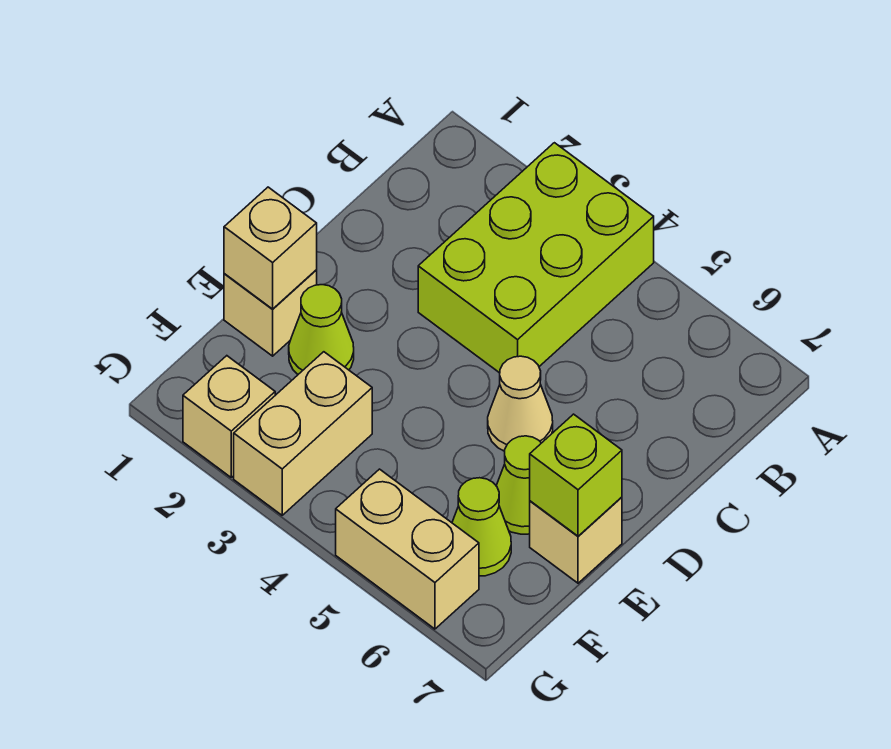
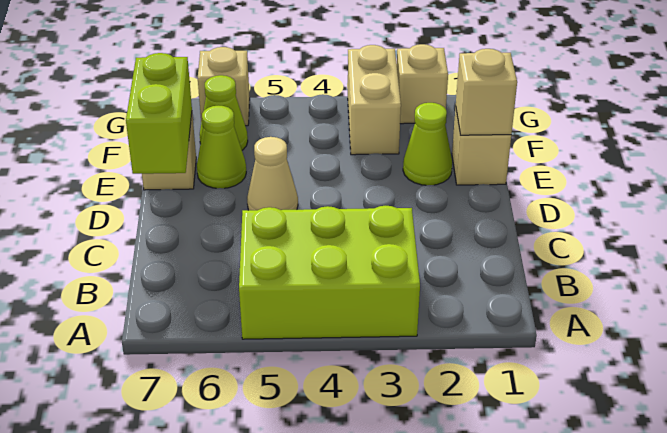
lime brick A3:C4 level 1 -> lime brick A3:B5 level 1
lime brick E7 level 2 -> lime brick D7:E7 level 2
tan brick G5:G6 level 1 -> tan brick G6 level 1

